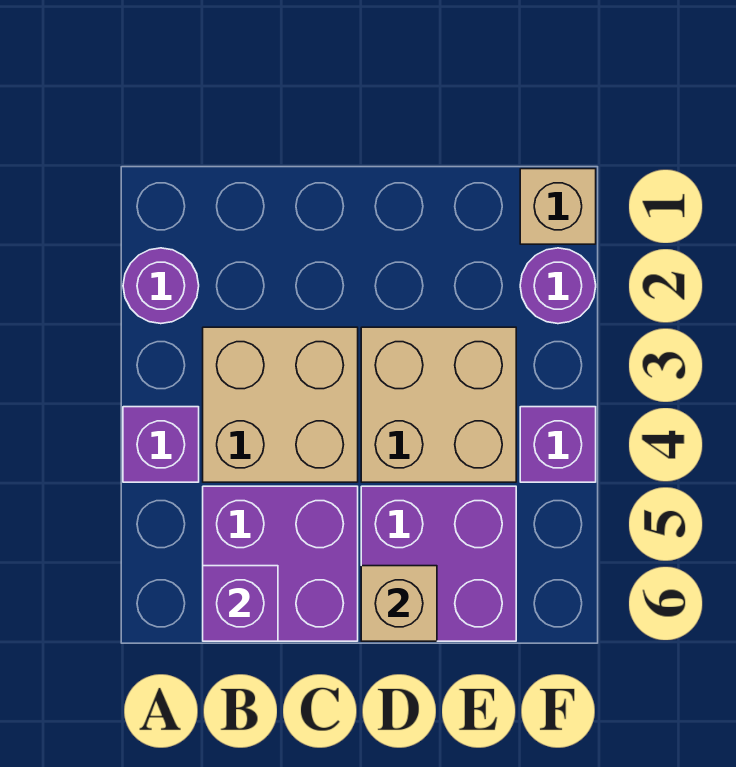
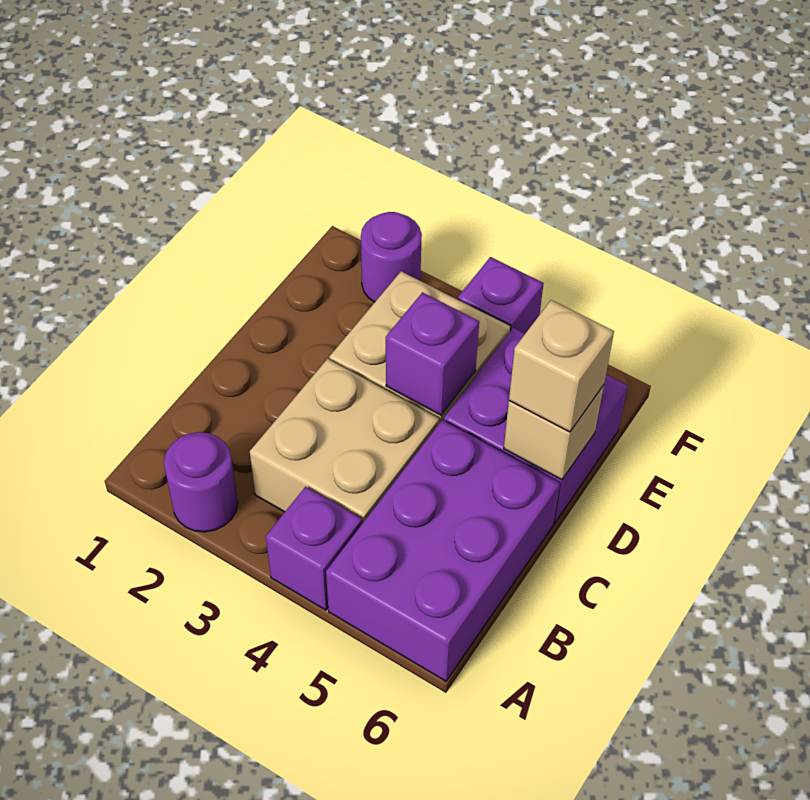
purple brick B5:C6 level 1 -> purple brick A5:C6 level 1
purple brick B6 level 2 -> purple brick D4 level 2
tan brick F1 level 1 -> tan brick D6 level 3

